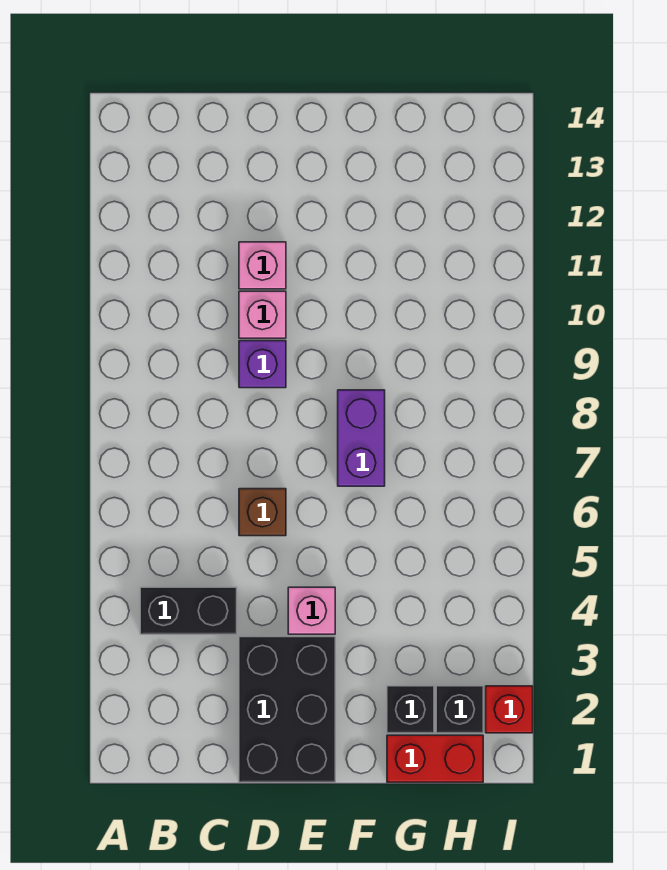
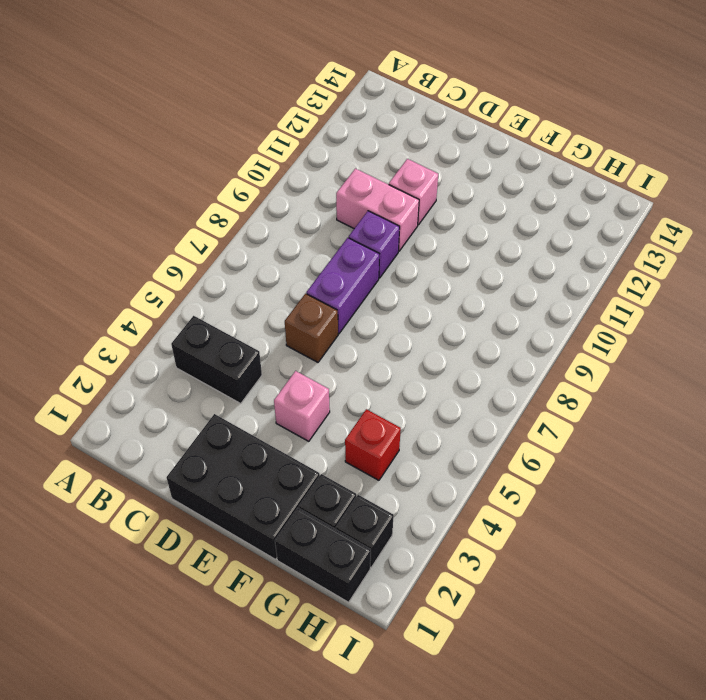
black brick D1:E3 level 1 -> black brick D1:F2 level 1
pink brick D10 level 1 -> pink brick C10:D10 level 1
purple brick F7:F8 level 1 -> purple brick D7:D8 level 1
red brick G1:H1 level 1 -> black brick G1:H1 level 1
red brick I2 level 1 -> red brick G4 level 1

